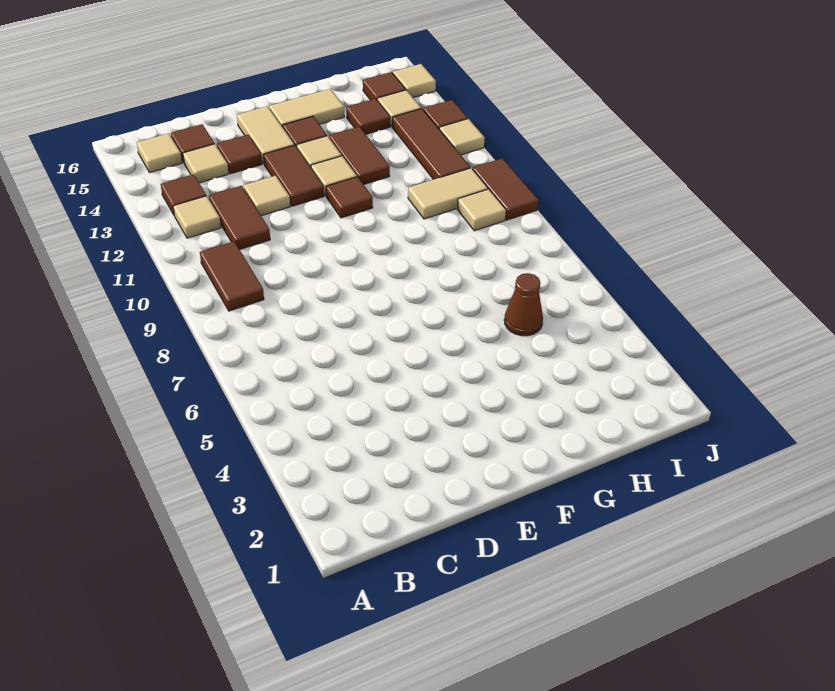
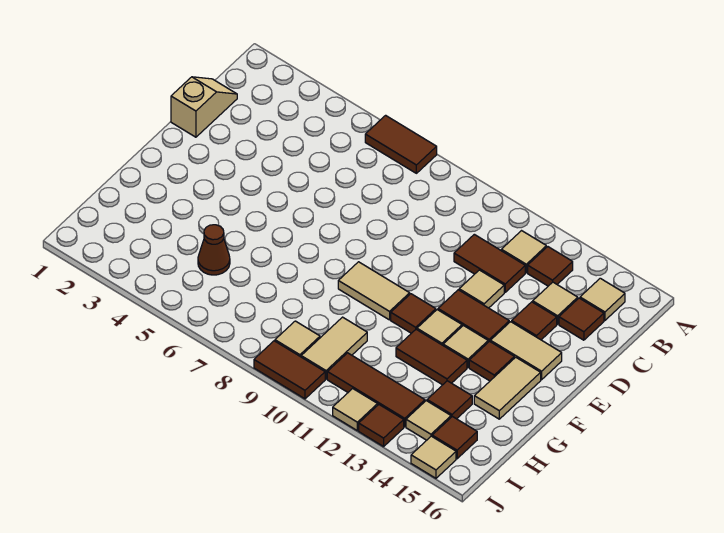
brown tile B9:B10 level 1 -> brown tile A6:A7 level 1
none -> tan slope C1:D1 level 1 top D
none -> tan tile F9:F10 level 1

